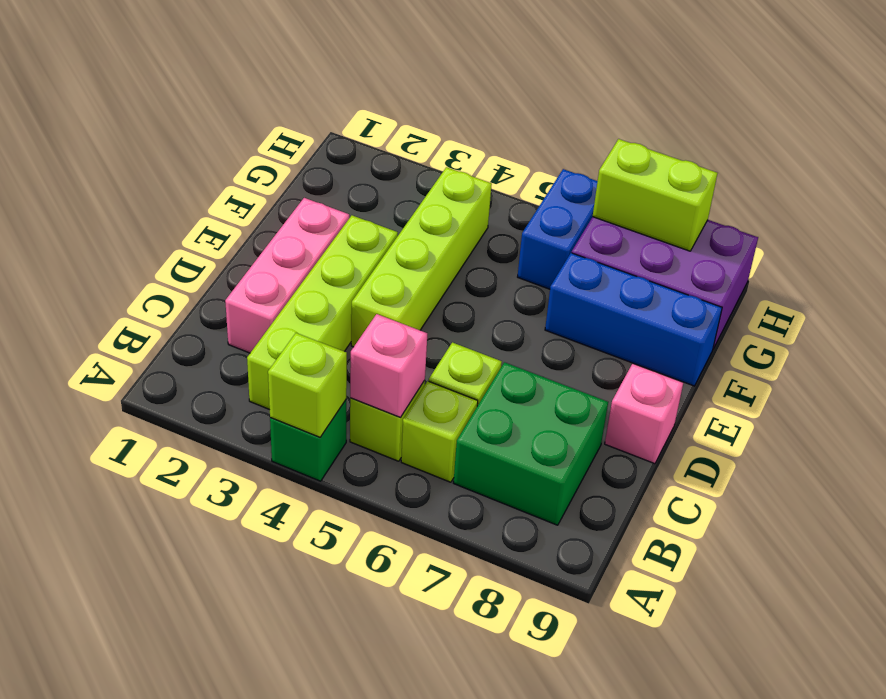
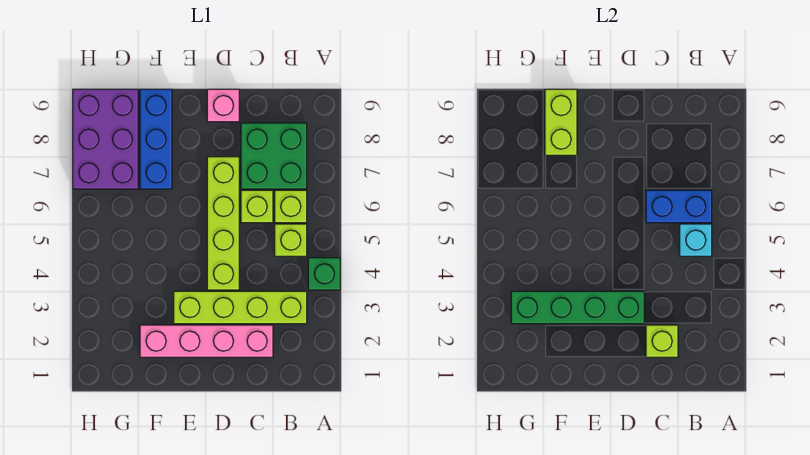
lime brick A4 level 2 -> lime brick C2 level 2
pink brick B5 level 2 -> cyan brick B5 level 2
pink brick C2:E2 level 1 -> pink brick C2:F2 level 1
none -> green brick D3:G3 level 2
lime brick D4:G4 level 1 -> lime brick D4:D7 level 1
blue brick G6:H6 level 1 -> blue brick B6:C6 level 2
lime brick H7:H8 level 2 -> lime brick F8:F9 level 2

